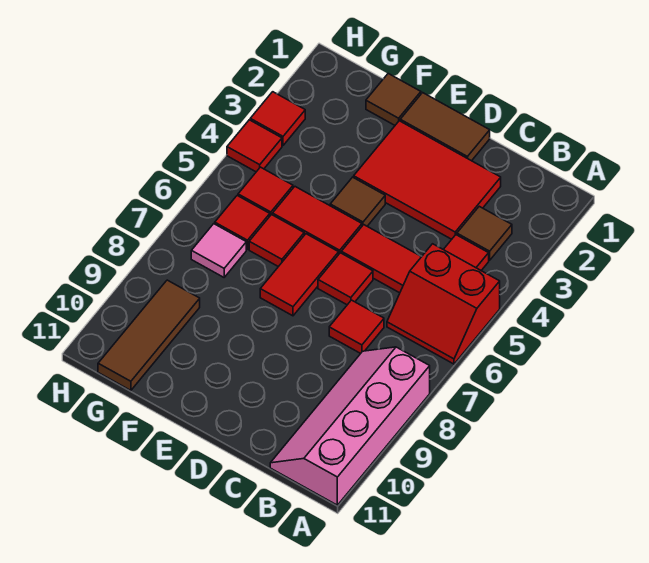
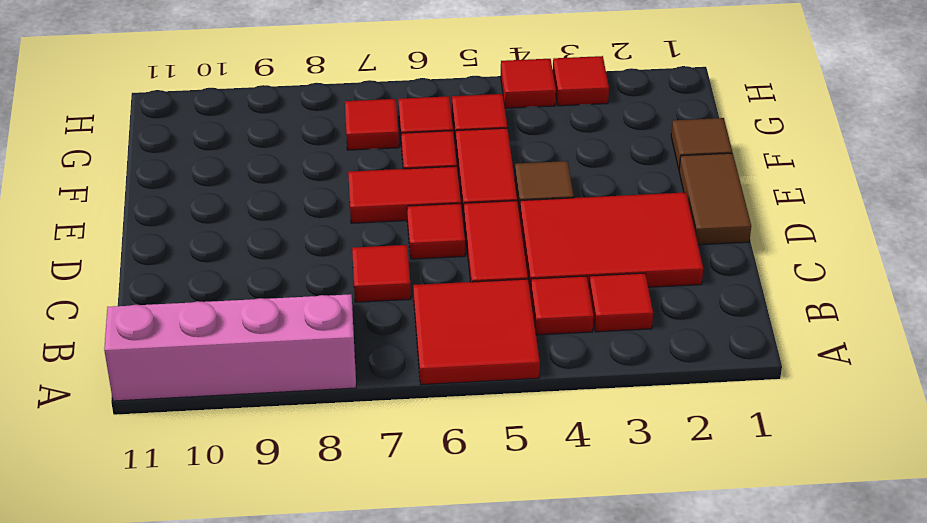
red slope A5:B6 level 1 top 5 -> red tile A5:B6 level 1
brown tile B3 level 1 -> red tile B3 level 1
red tile C2:E3 level 1 -> red tile C2:D4 level 1
pink tile G7 level 1 -> red tile G7 level 1
brown tile G9:G11 level 1 -> none

